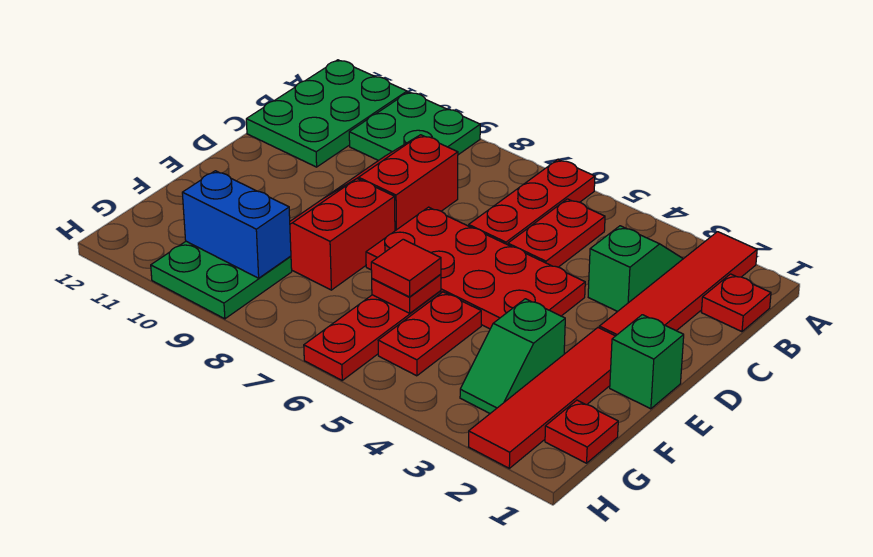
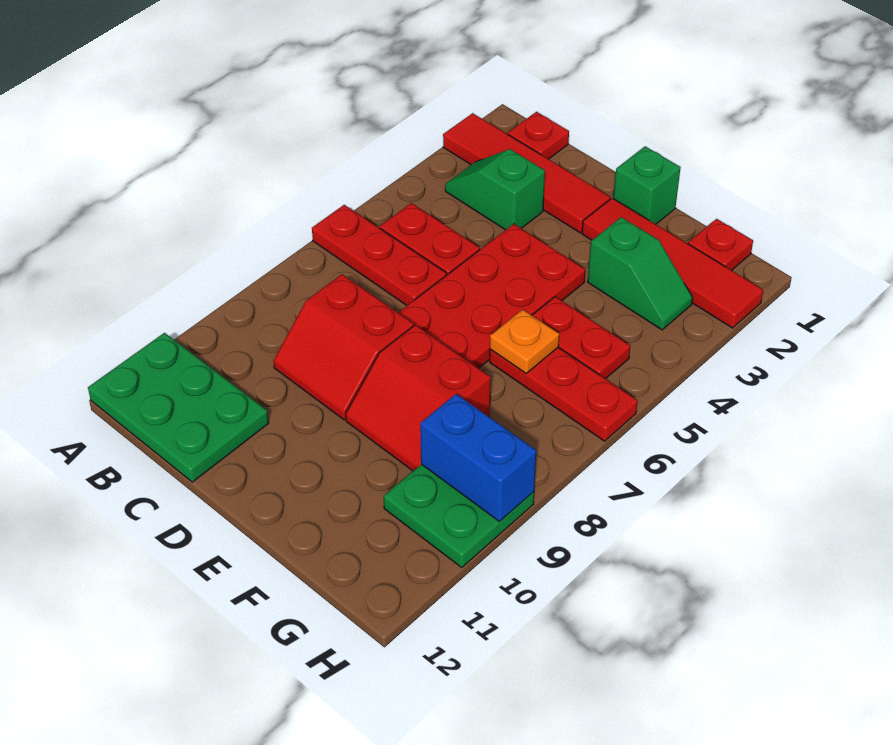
green plate A9:B10 level 1 -> none
red plate F6 level 2 -> orange plate F6 level 2
red tile F6 level 3 -> none
blue brick G9:G10 level 2 -> blue brick G9:H9 level 2

